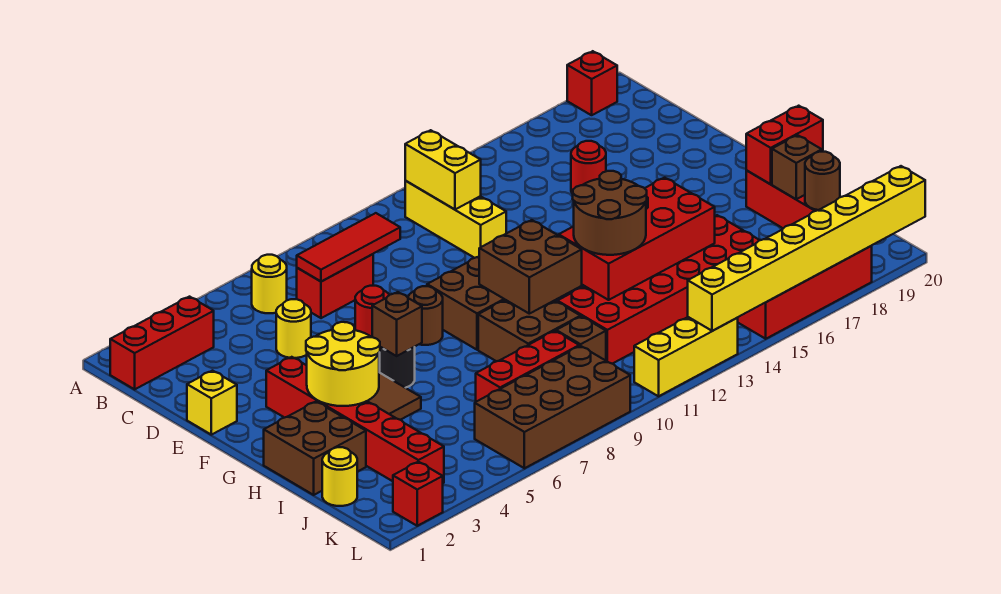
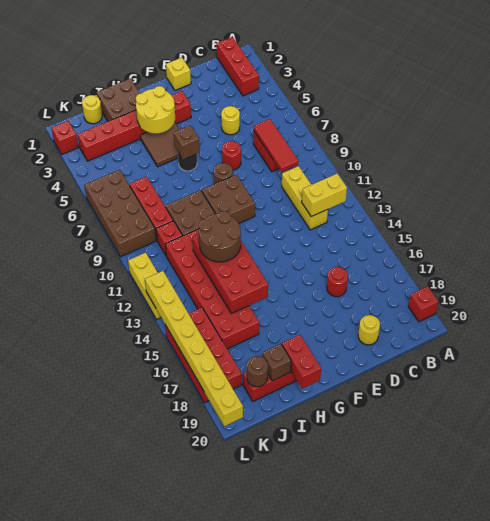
yellow round brick B6 level 1 -> yellow round brick D19 level 1
yellow brick B12:D12 level 1 -> yellow brick C10:C12 level 1
brown brick G10:H11 level 2 -> none
brown brick J10 level 1 -> red brick J10 level 1

